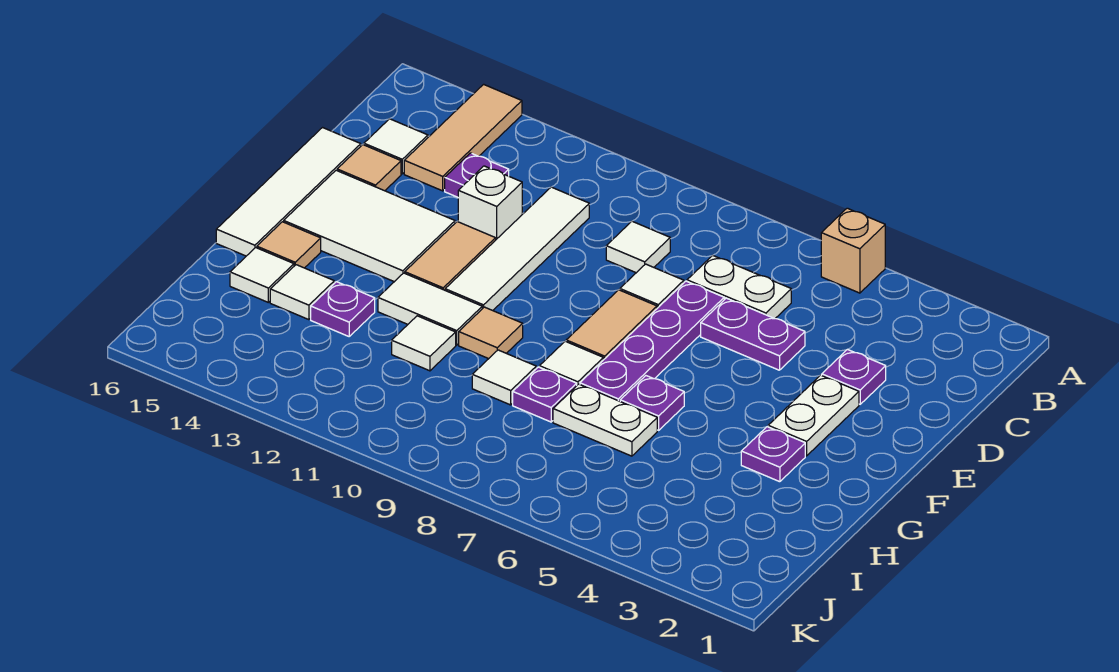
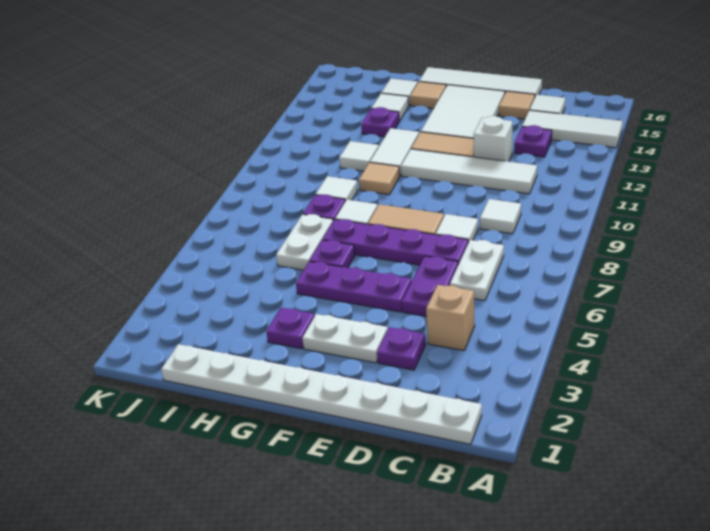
tan brick A5 level 1 -> tan brick C4 level 1
tan tile A14:C14 level 1 -> white tile A14:C14 level 1
none -> white plate B1:I1 level 1
none -> purple plate E5:G5 level 1

